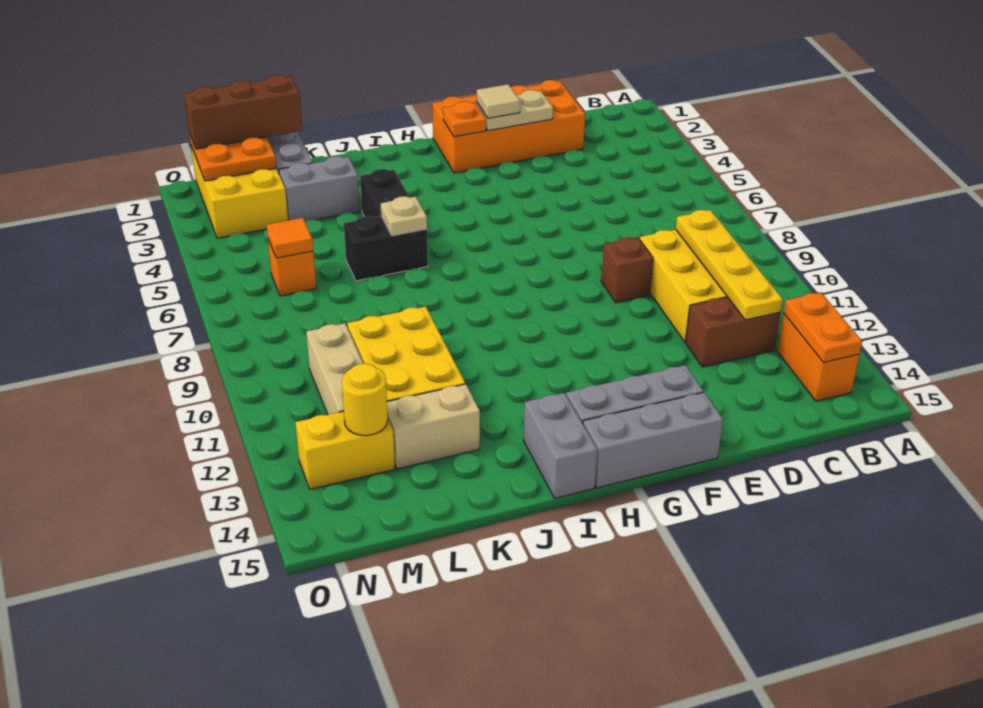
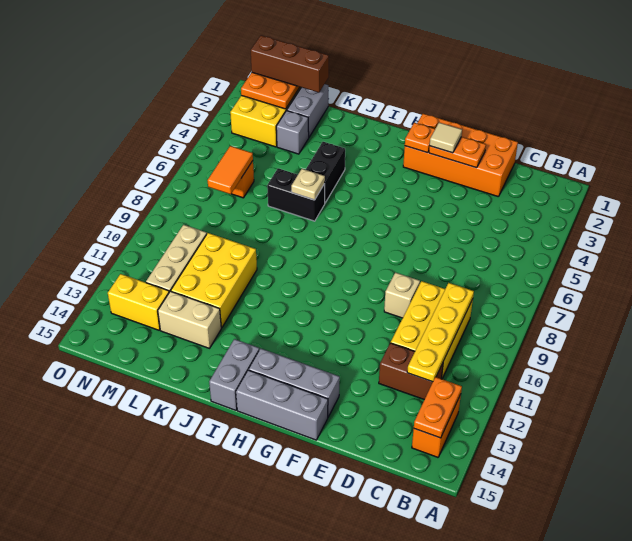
tan plate E2:F2 level 2 -> orange plate E2:F2 level 2
brown brick E9 level 1 -> tan brick E9 level 1
grey brick K3:L3 level 1 -> grey brick L3 level 1
orange tile M6 level 2 -> orange tile M6:M7 level 2
yellow round brick M13 level 2 -> none

